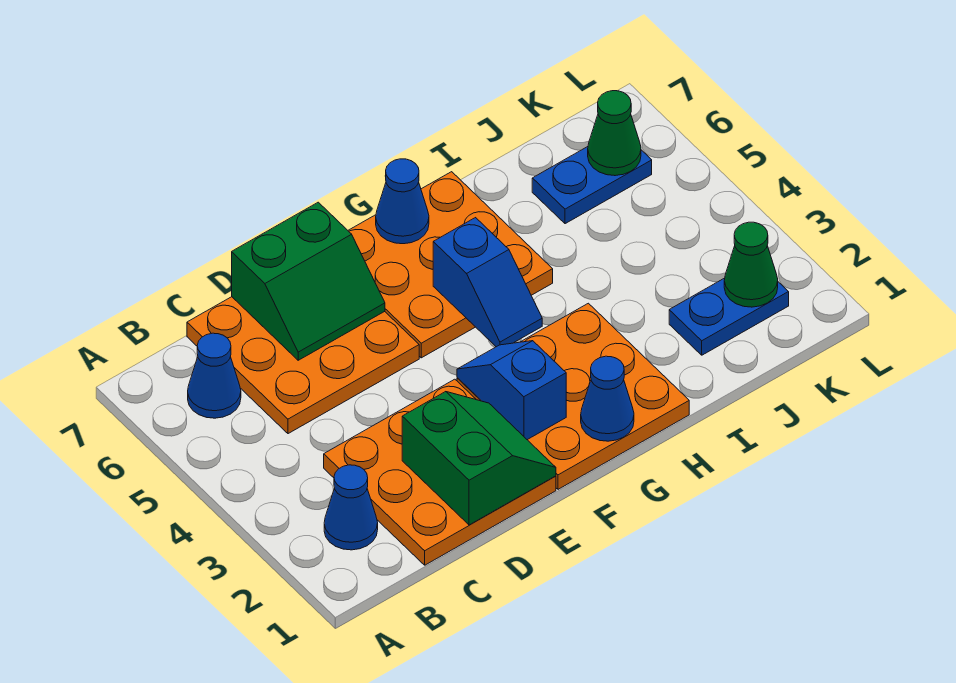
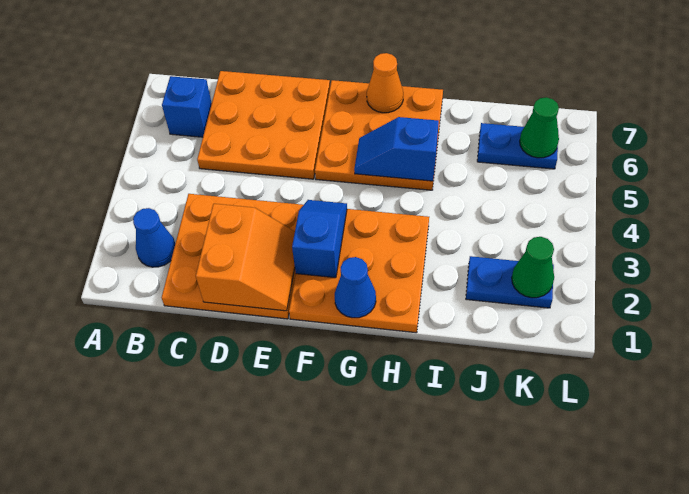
blue cone B6 level 1 -> blue brick B6 level 1
green slope D1:E2 level 2 top D -> orange slope D1:E2 level 2 top D
green slope D6:E7 level 2 top 7 -> none
blue slope G4:G5 level 2 top 5 -> blue slope G5:H5 level 2 top H
blue cone G7 level 2 -> orange cone G7 level 2

